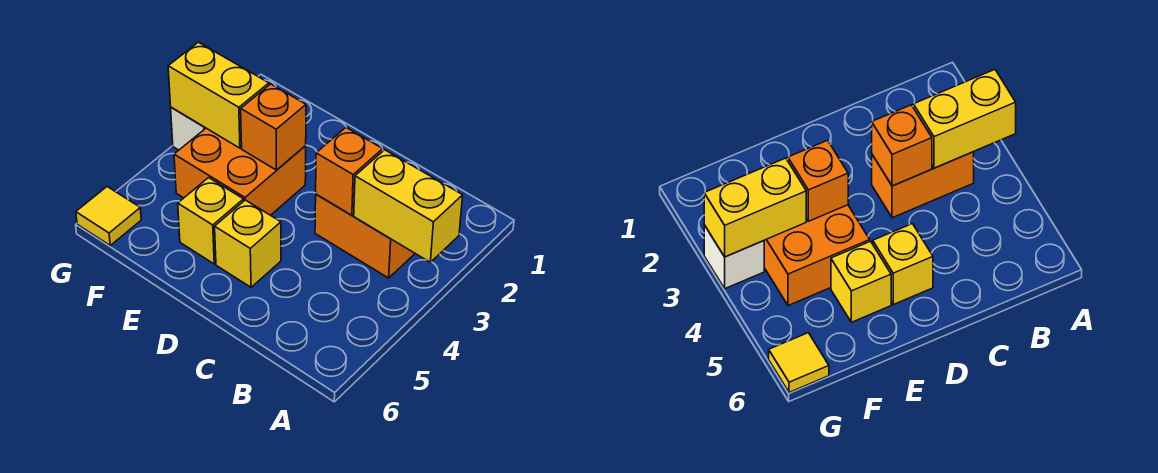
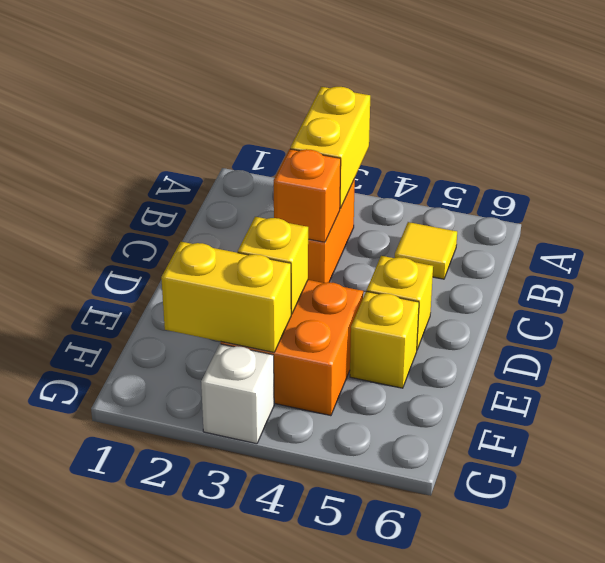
orange brick E3 level 2 -> yellow brick E3 level 2
yellow brick F3:G3 level 2 -> yellow brick F2:F3 level 2
yellow tile G6 level 1 -> yellow tile B5 level 1

